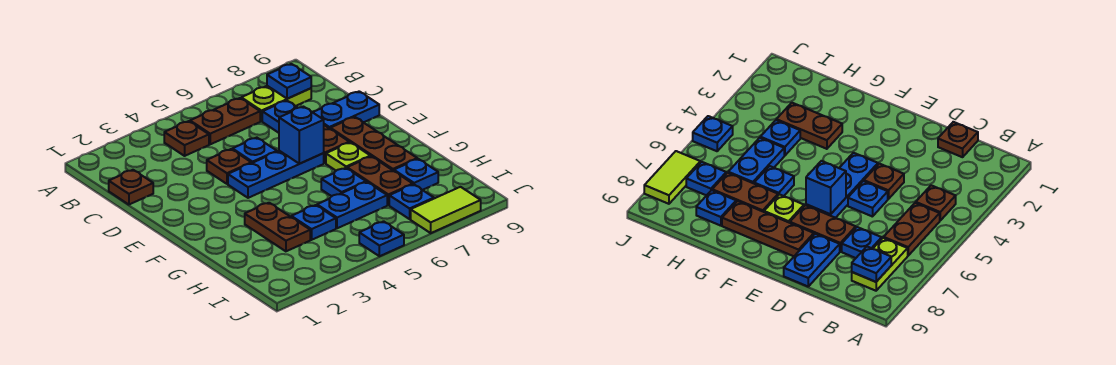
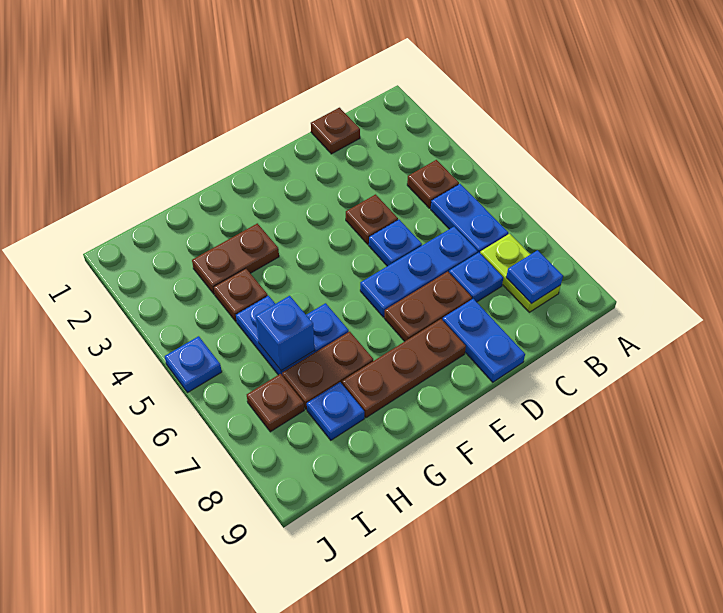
brown plate B5:B6 level 1 -> blue plate B5:B6 level 1
blue plate E4:E6 level 1 -> blue plate C6:E6 level 1
blue brick E6 level 2 -> blue brick H6 level 2
lime plate F7 level 1 -> none
blue plate H4 level 1 -> brown plate H4 level 1
blue plate I7 level 1 -> brown plate I7 level 1
lime tile J7:J8 level 1 -> none

